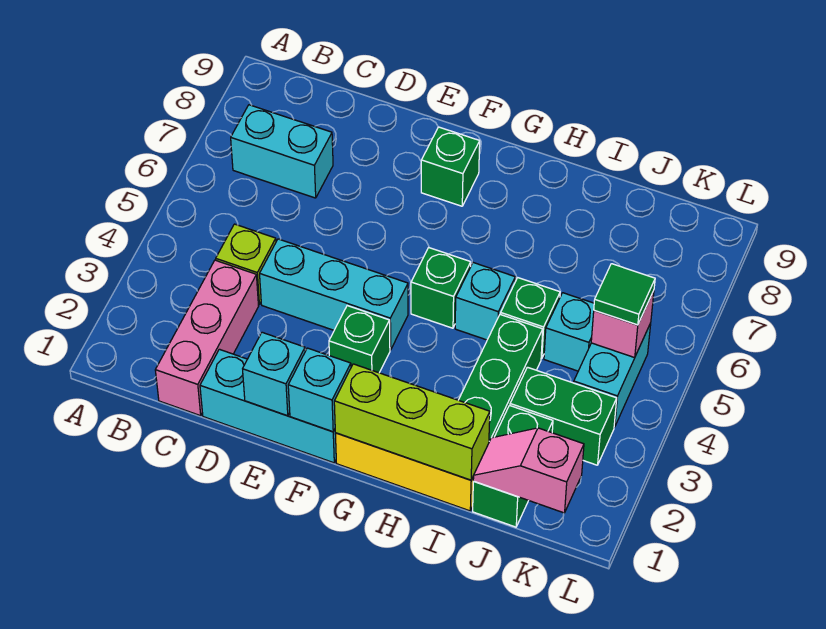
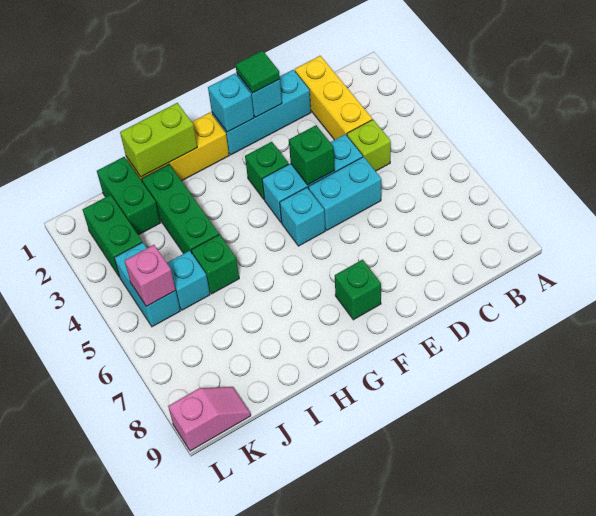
cyan brick B7:C7 level 1 -> cyan brick D5:E5 level 1
pink brick C1:C3 level 1 -> yellow brick C1:C3 level 1
lime brick G1:I1 level 2 -> lime brick H1:I1 level 2
green brick G5 level 1 -> green brick E4 level 2
cyan brick H5 level 1 -> cyan brick F5 level 1
pink slope J1:K1 level 2 top K -> pink slope K9:L9 level 1 top L
green brick J3:K3 level 1 -> green brick K2:K3 level 1
green tile K5 level 3 -> green tile E1 level 3

